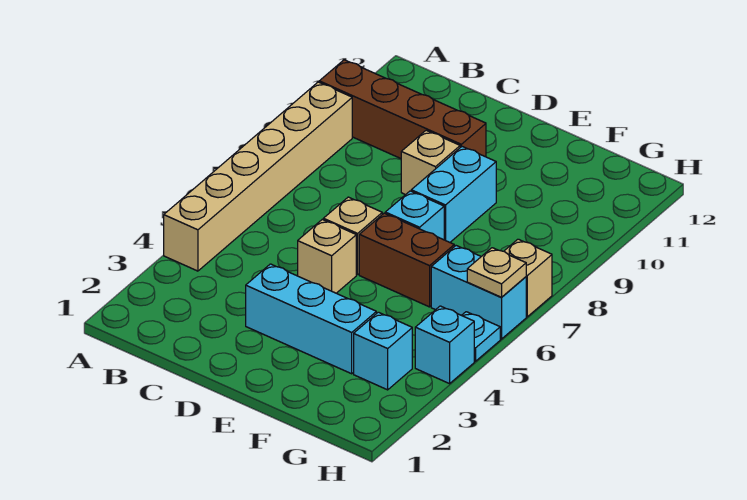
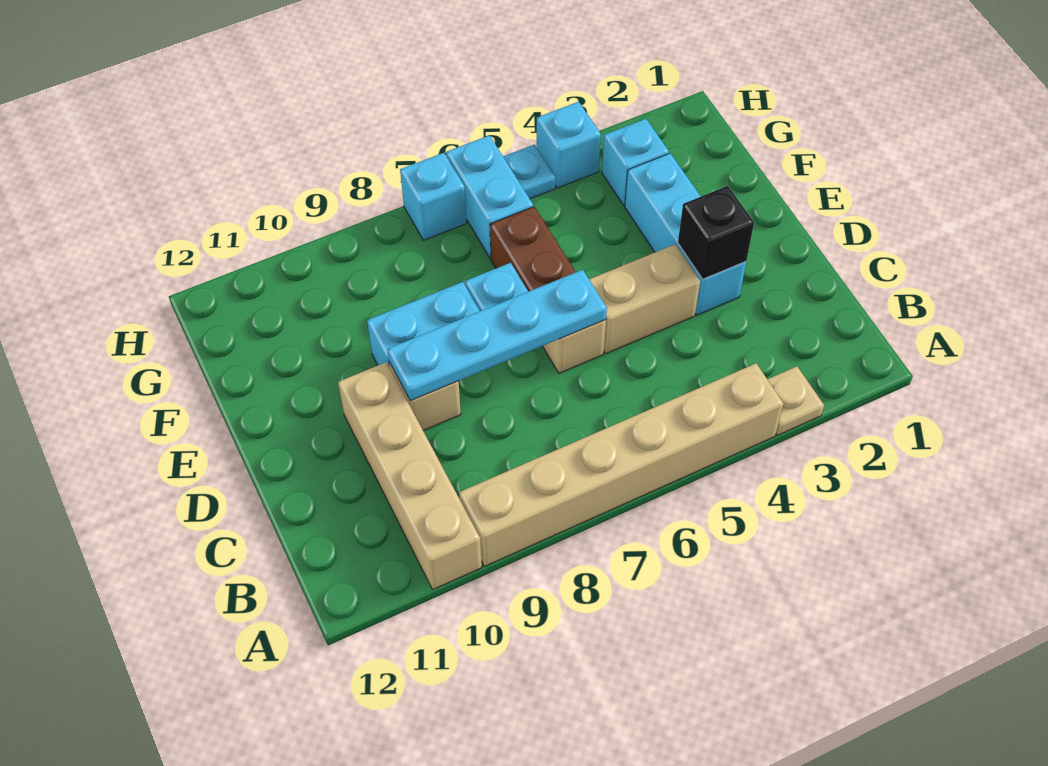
brown brick A10:D10 level 1 -> tan brick A10:D10 level 1
none -> black brick D3 level 2
tan brick D5 level 1 -> tan brick D4:D5 level 1
none -> cyan plate D6:D9 level 2
tan plate H6 level 2 -> tan plate A3 level 1
tan brick H7 level 1 -> cyan brick H7 level 1

